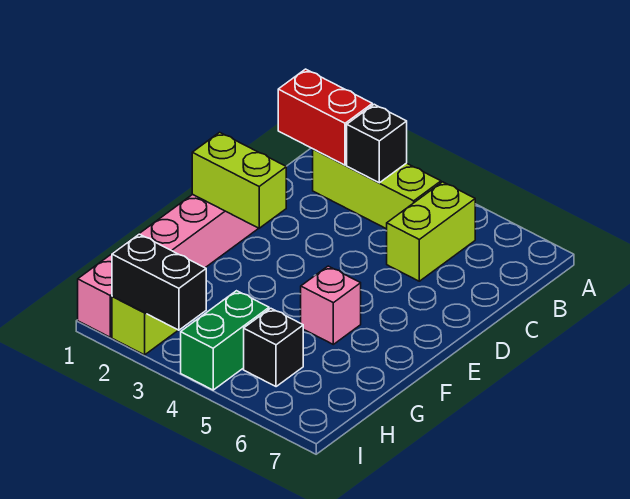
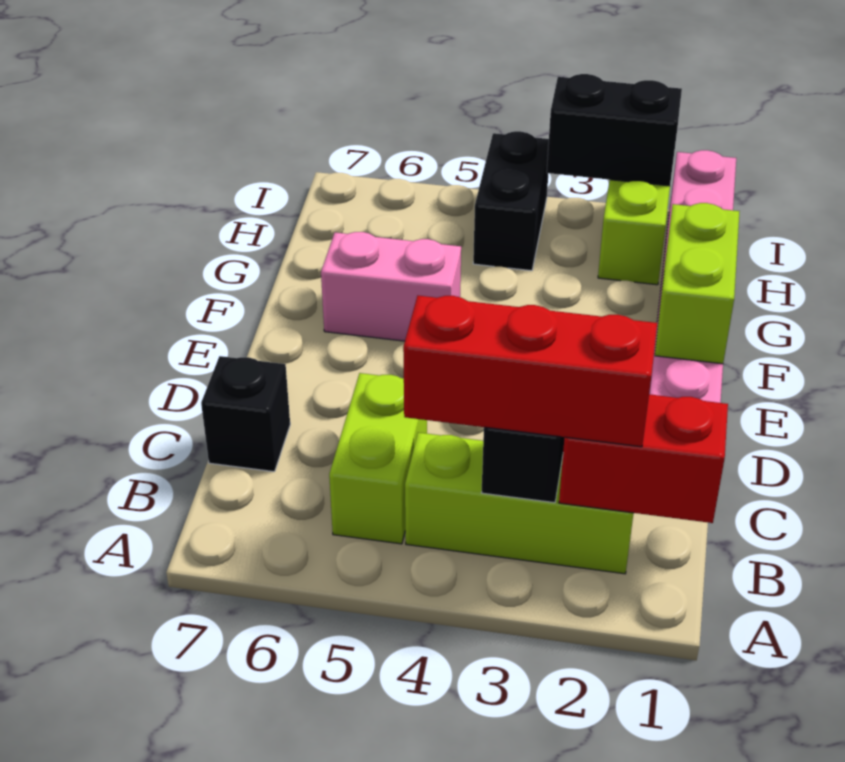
none -> red brick B2:B4 level 3
lime brick E1:E2 level 2 -> lime brick E1:F1 level 2
pink brick F5 level 1 -> pink brick F5:F6 level 1
green brick H4:I4 level 1 -> black brick H4:I4 level 1
black brick H5 level 1 -> black brick C7 level 1

